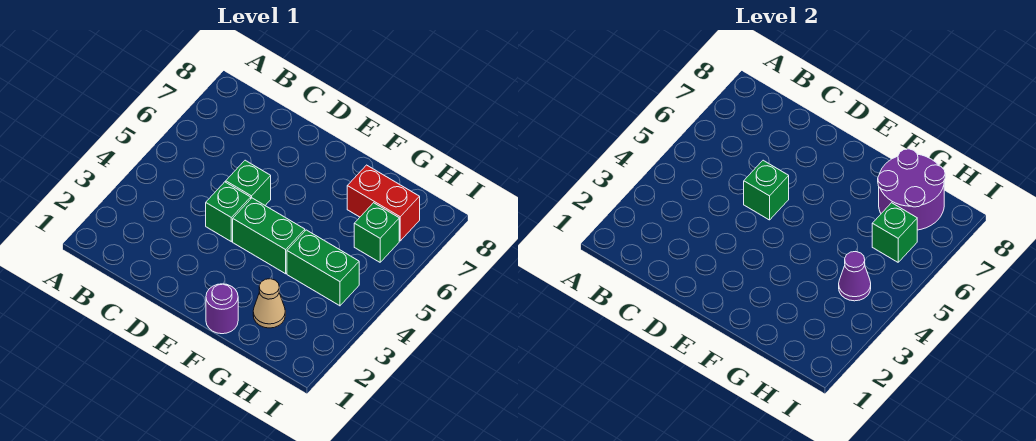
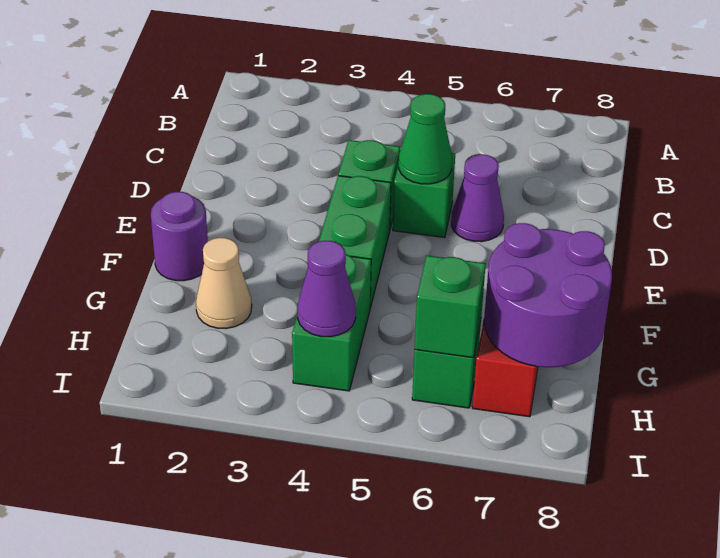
green brick D5 level 2 -> green cone D5 level 2
none -> purple cone D6 level 1

